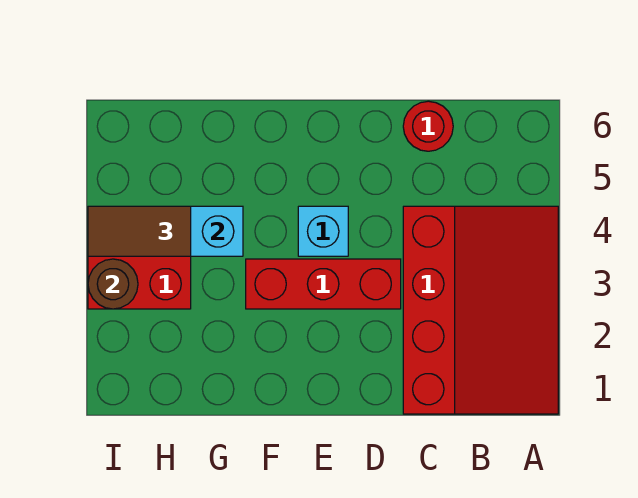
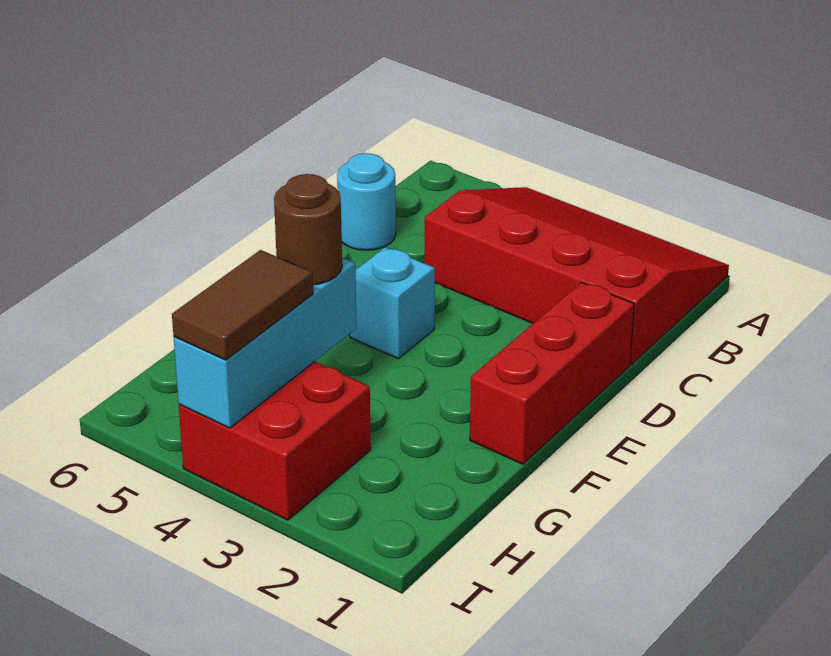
red round brick C6 level 1 -> cyan round brick C6 level 1
red brick D3:F3 level 1 -> red brick D1:F1 level 1
brown round brick I3 level 2 -> brown round brick G4 level 3

